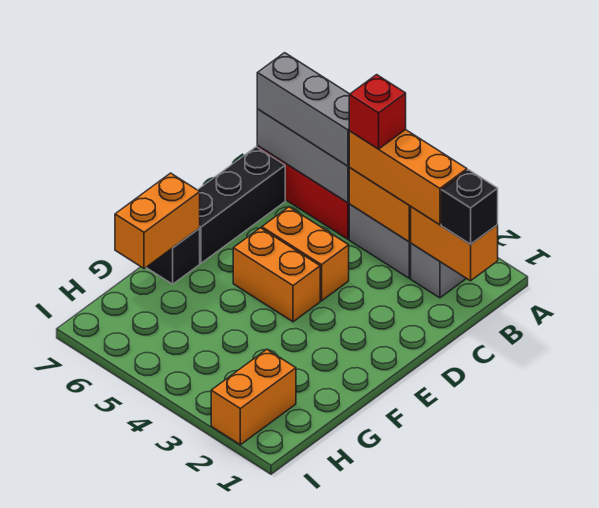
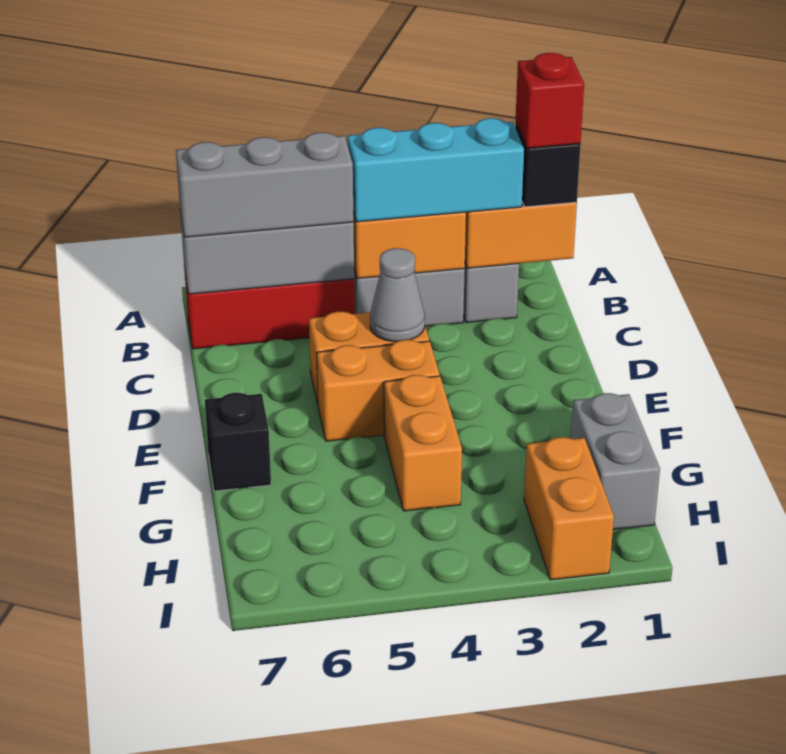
orange brick B2:B4 level 3 -> cyan brick B2:B4 level 3
red brick B4 level 4 -> red brick B1 level 4
black brick C7:E7 level 1 -> none
none -> grey cone D4 level 2
orange brick F7:G7 level 2 -> orange brick F4:G4 level 1
none -> grey brick G1:H1 level 1

